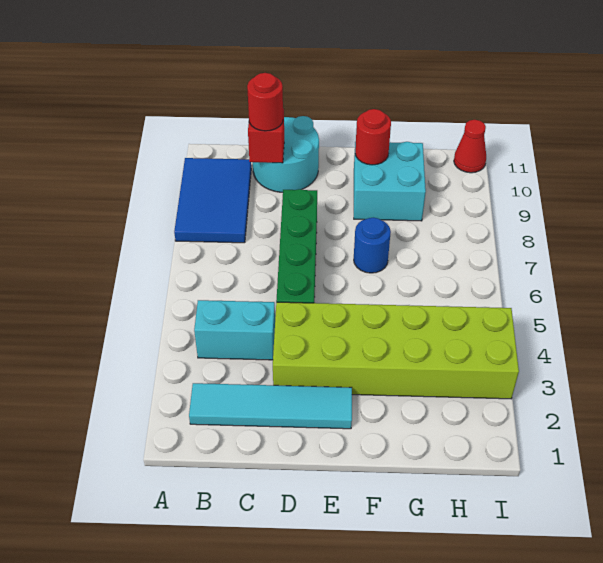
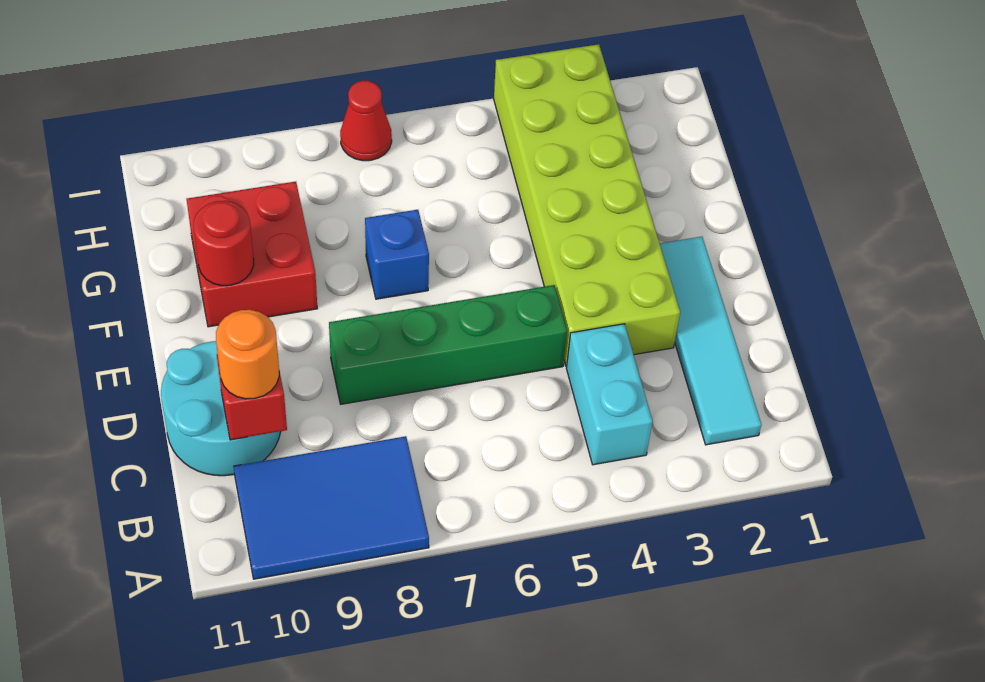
red round brick C10 level 3 -> orange round brick C10 level 3
blue round brick F7 level 1 -> blue brick F7 level 1
cyan brick F9:G10 level 1 -> red brick F9:G10 level 1
red cone I11 level 1 -> red cone I7 level 1

